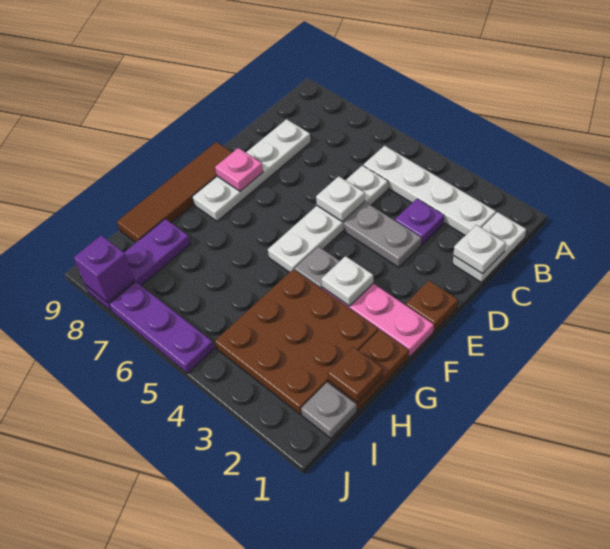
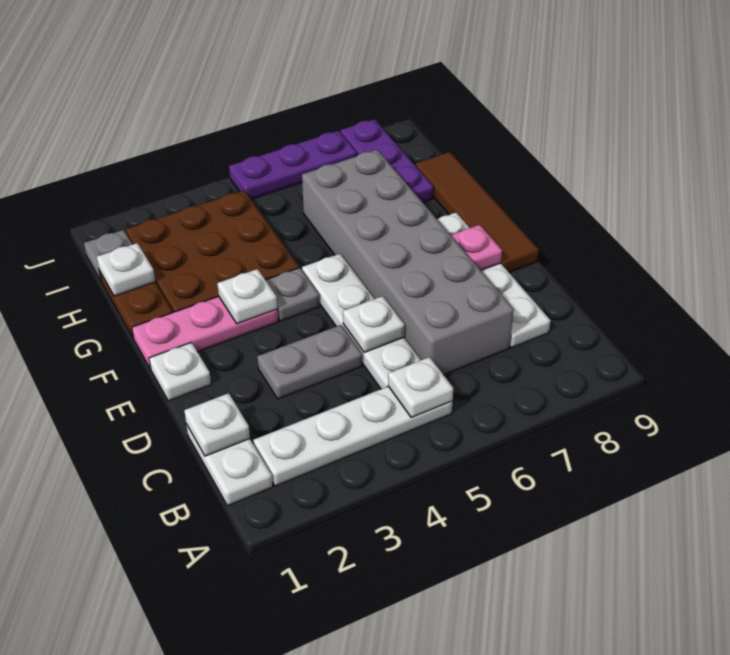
none -> white plate B5 level 2
purple plate C3 level 1 -> none
none -> grey brick C6:H7 level 1
brown plate E1 level 1 -> white plate E1 level 1
brown plate H1 level 2 -> white plate H1 level 2
purple brick J8 level 2 -> none

